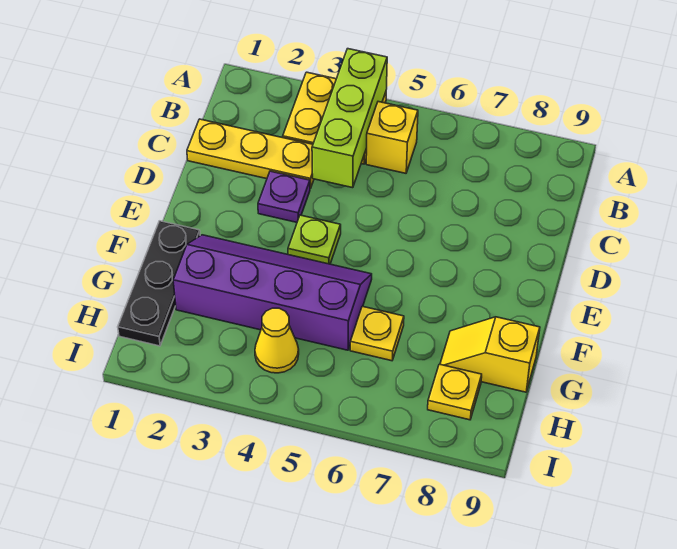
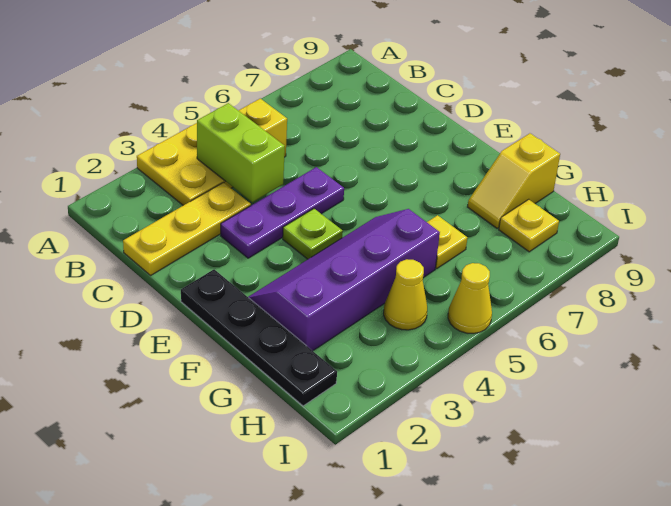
lime brick A4:C4 level 2 -> lime brick B4:C4 level 2
purple plate D3 level 1 -> purple plate D3:D5 level 1
black plate F1:H1 level 1 -> black plate E1:H1 level 1
none -> yellow cone I5 level 1

